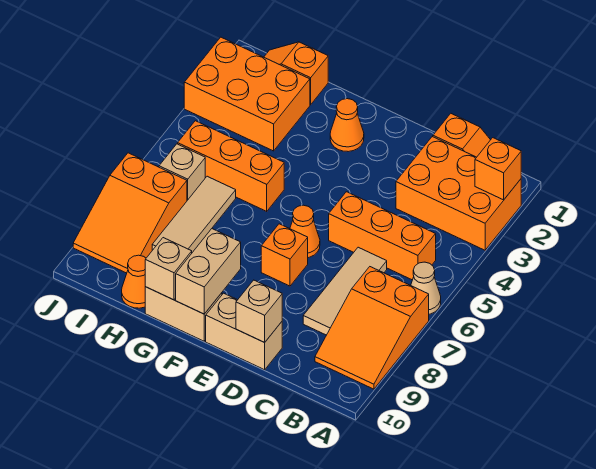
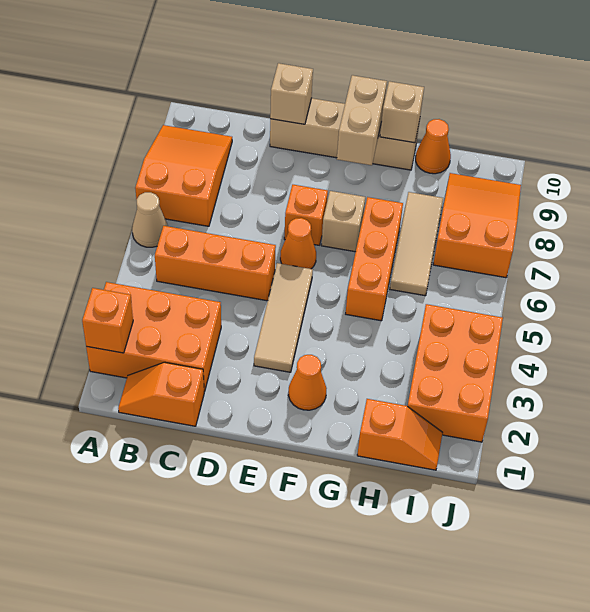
tan tile C6:C8 level 1 -> tan tile E3:E5 level 1
orange brick G5:I5 level 1 -> orange brick G5:G7 level 1
orange brick H2:J3 level 1 -> orange brick I2:J4 level 1
tan brick I6 level 1 -> tan brick F7 level 1

